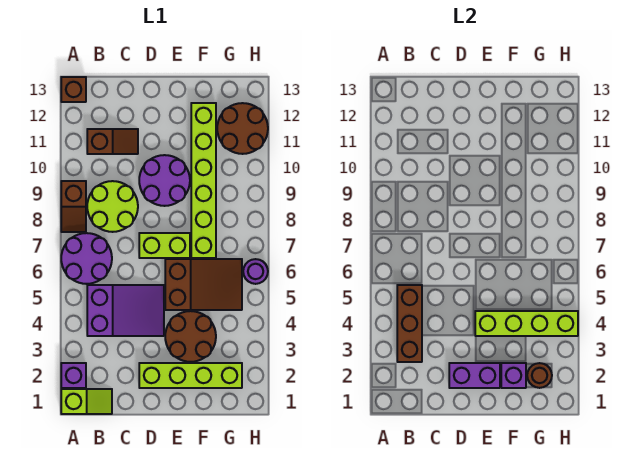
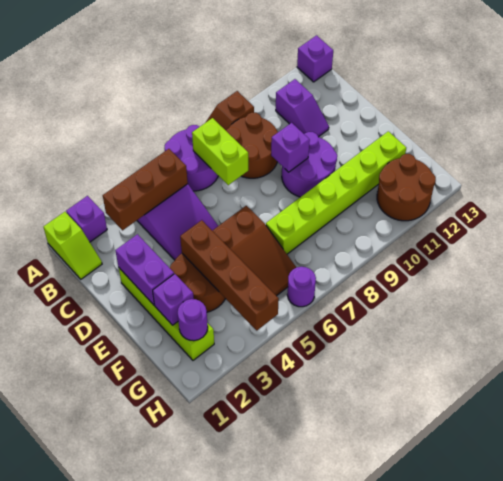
brown brick A13 level 1 -> purple brick A13 level 1
lime round brick B8:C9 level 1 -> brown round brick B8:C9 level 1
brown slope B11:C11 level 1 top B -> purple slope B11:C11 level 1 top B
lime brick D7:E7 level 1 -> lime brick B7:C7 level 2
none -> purple brick D9 level 2
lime brick E4:H4 level 2 -> brown brick E4:H4 level 2
brown round brick G2 level 2 -> purple round brick G2 level 2

